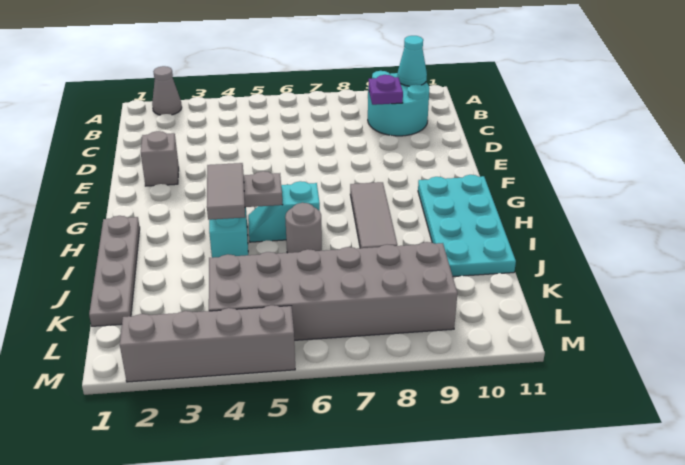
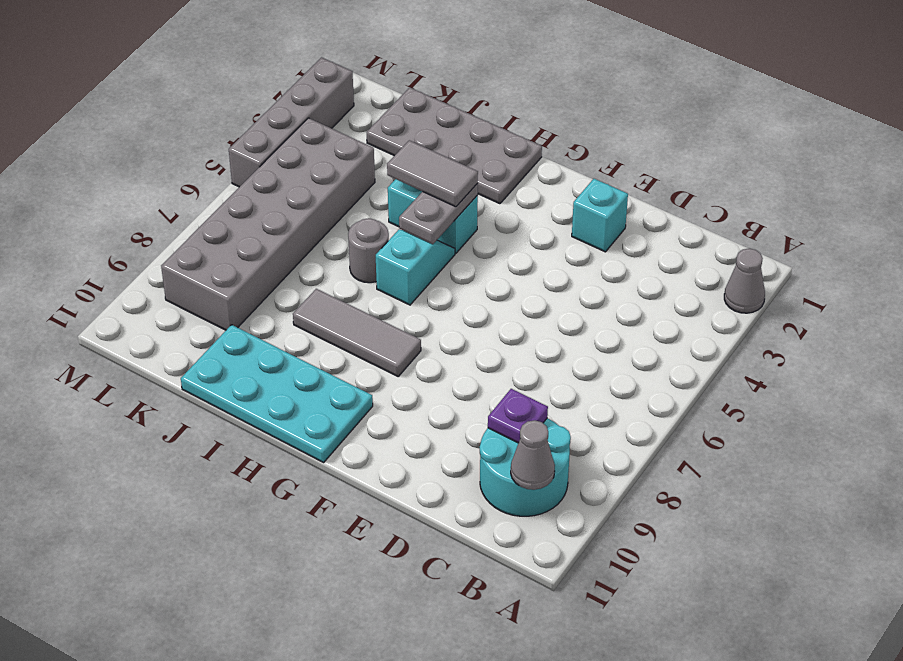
cyan cone B10 level 2 -> grey cone B10 level 2
grey brick E2 level 1 -> cyan brick E2 level 1
grey plate H1:K1 level 1 -> grey plate H1:K2 level 1

